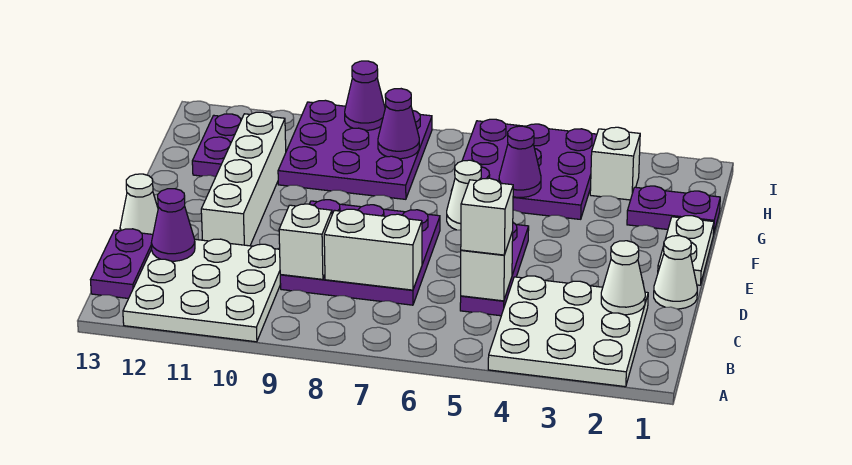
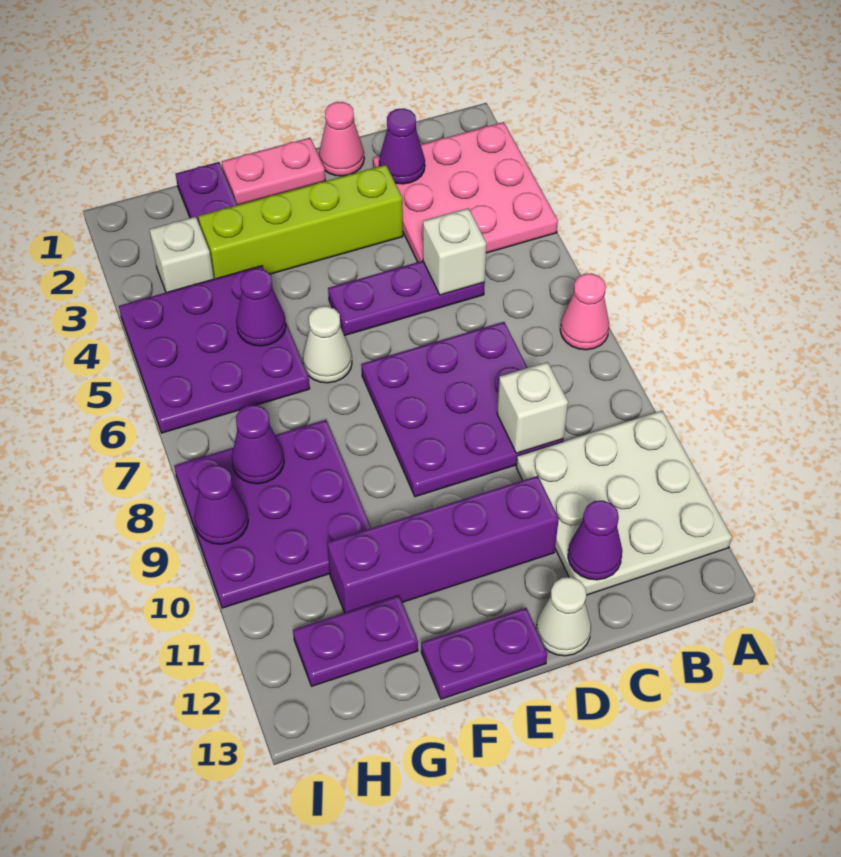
white plate A2:C4 level 1 -> pink plate A2:C4 level 1
none -> pink cone A7 level 1
purple plate B13:C13 level 1 -> purple plate E13:F13 level 1
white cone C2 level 2 -> purple cone C2 level 2
white brick C5 level 3 -> none
white brick C7:C8 level 2 -> none
white cone D1 level 1 -> pink cone D1 level 1
none -> lime brick D3:G3 level 1
white brick D11:G11 level 1 -> purple brick D11:G11 level 1
white plate E1:F1 level 1 -> pink plate E1:F1 level 1

